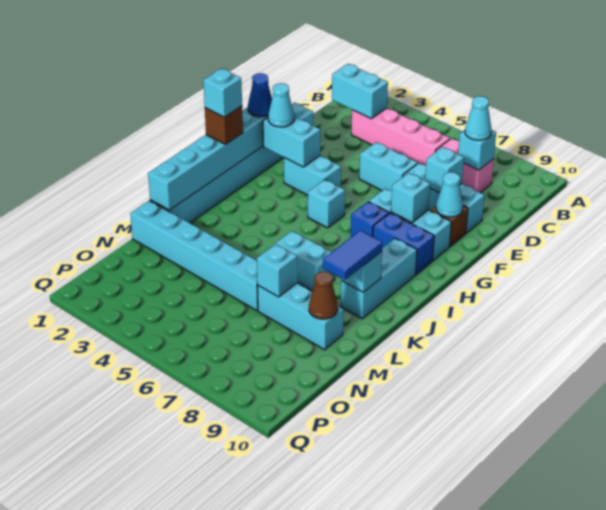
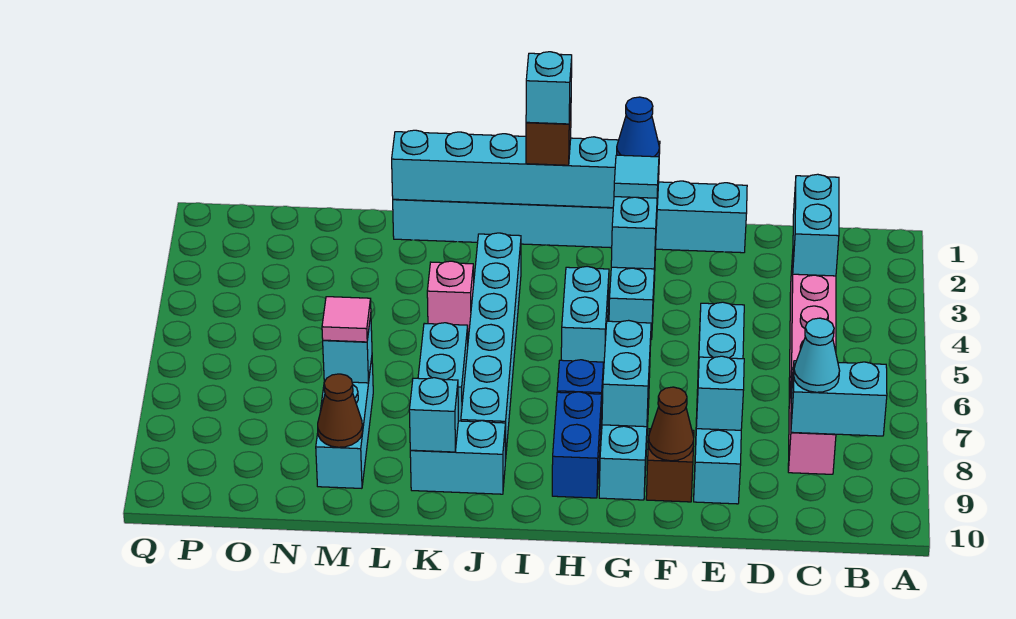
cyan brick C8 level 2 -> cyan brick B8:C8 level 2
cyan cone F9 level 2 -> brown cone F9 level 2
cyan cone G2 level 3 -> cyan tile G2 level 3
cyan brick G8 level 2 -> cyan brick G7:G8 level 2
cyan brick H5 level 1 -> cyan brick H4:H5 level 1
cyan brick I9:K9 level 1 -> cyan brick J9:K9 level 1
none -> pink brick K4 level 1
blue tile K9:L9 level 3 -> none
cyan brick M1:M6 level 1 -> cyan brick J3:J8 level 1
none -> pink tile M7 level 3

